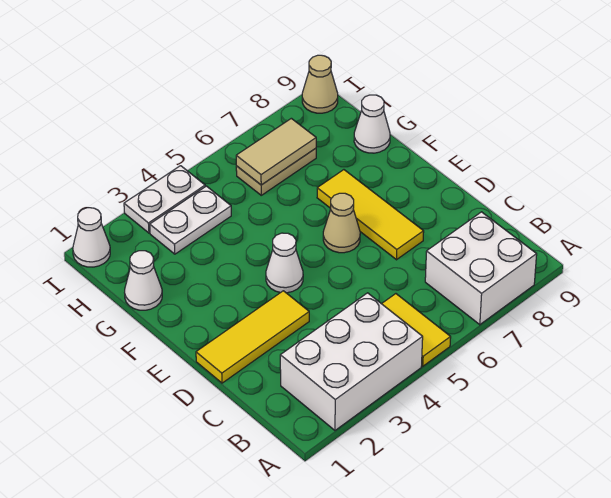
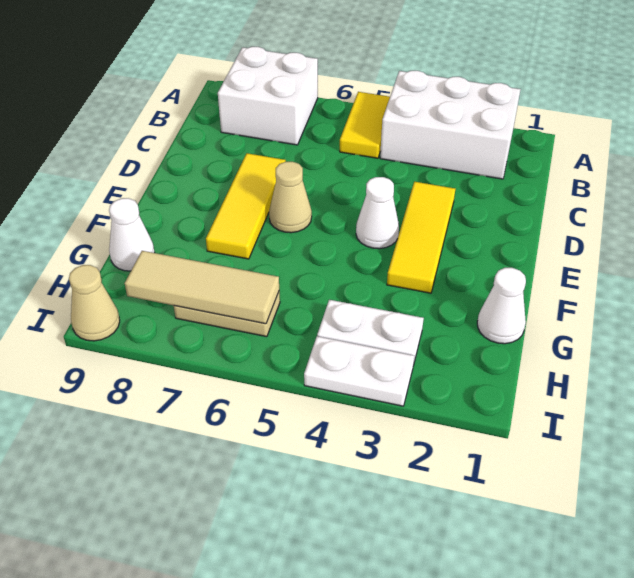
yellow tile D1:D3 level 1 -> yellow tile D3:F3 level 1
tan tile H6:H7 level 2 -> tan tile H6:H8 level 2
white cone I1 level 1 -> none

